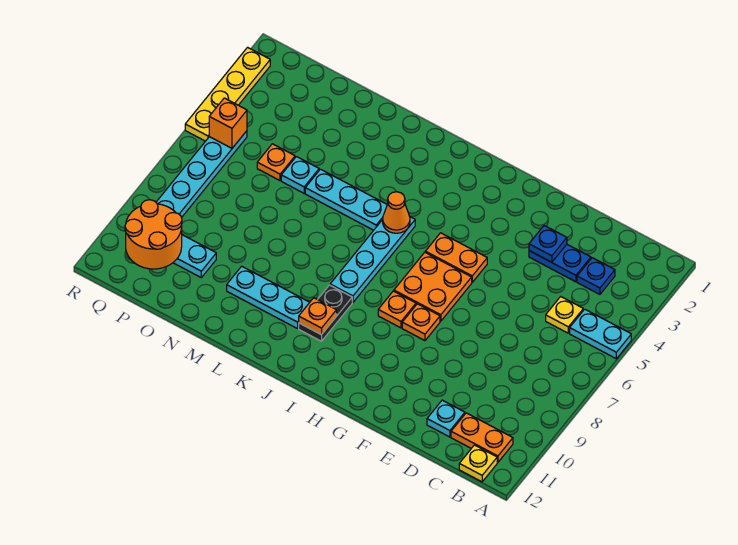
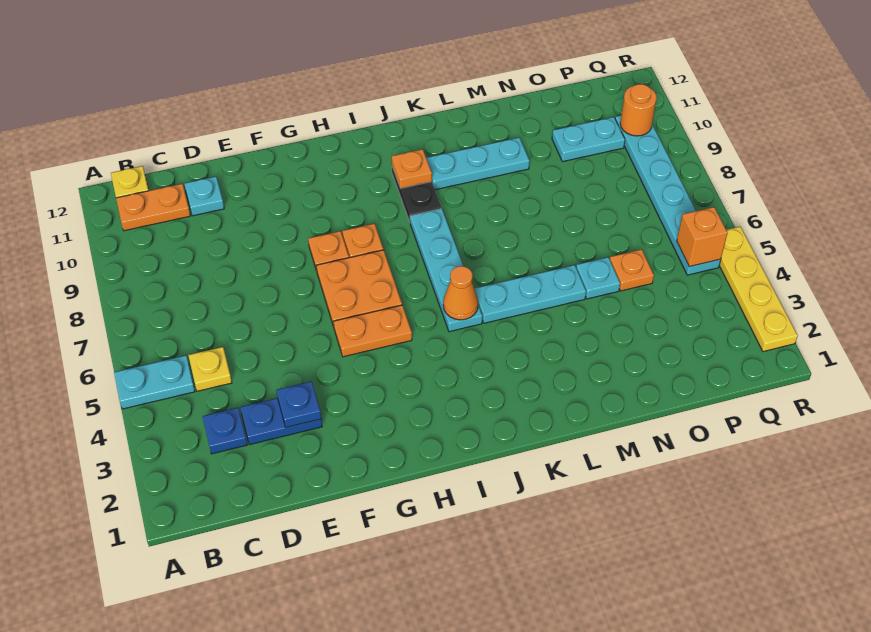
orange round brick P10:Q11 level 2 -> orange round brick Q10 level 2

